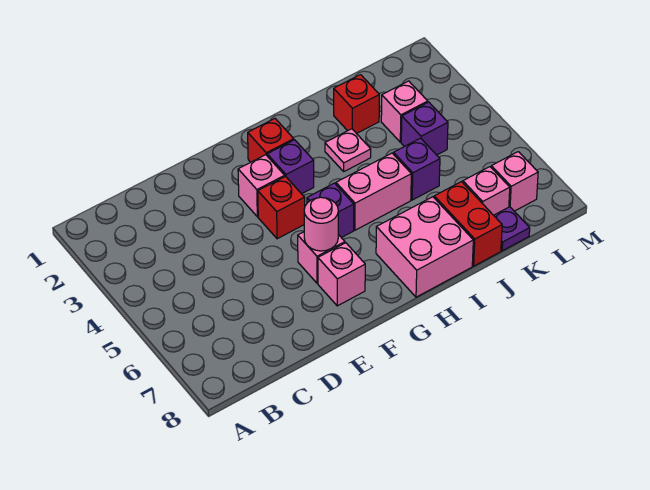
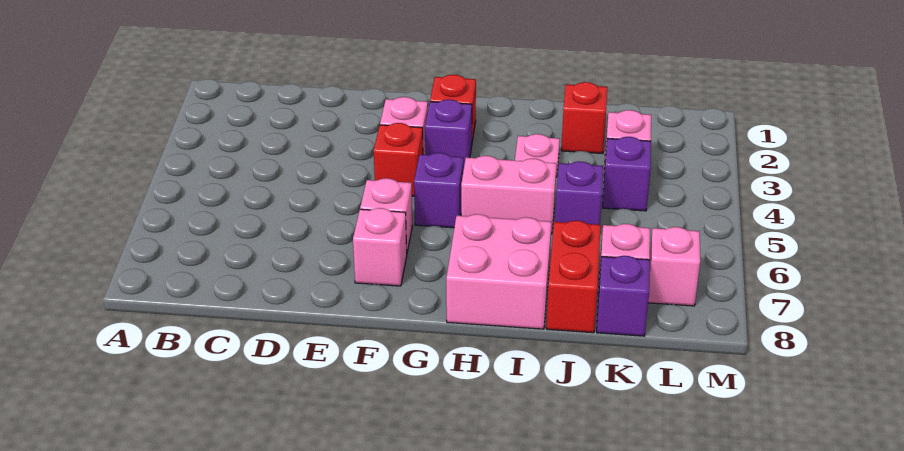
pink round brick F6 level 2 -> none
purple plate K8 level 1 -> purple brick K8 level 1

